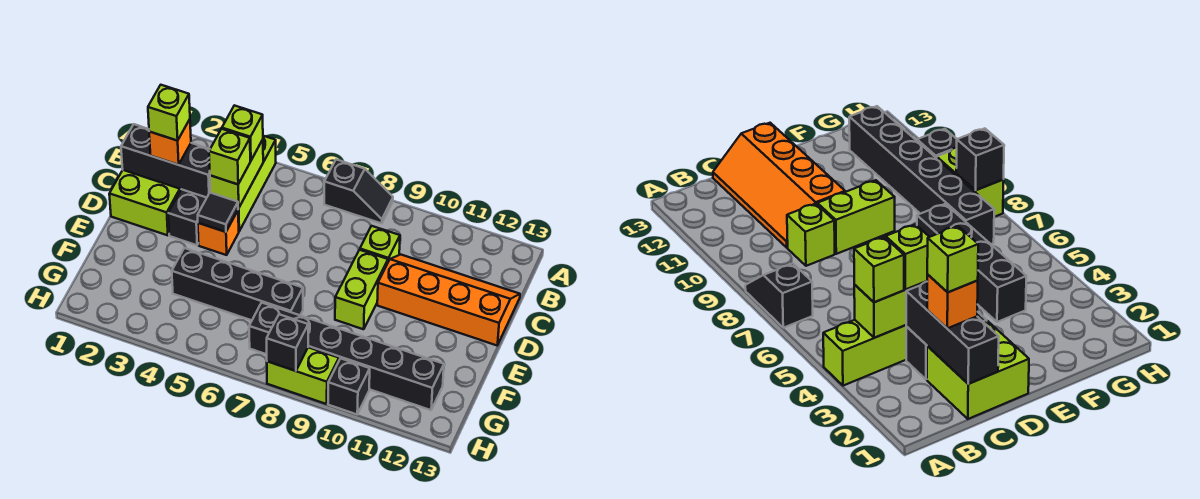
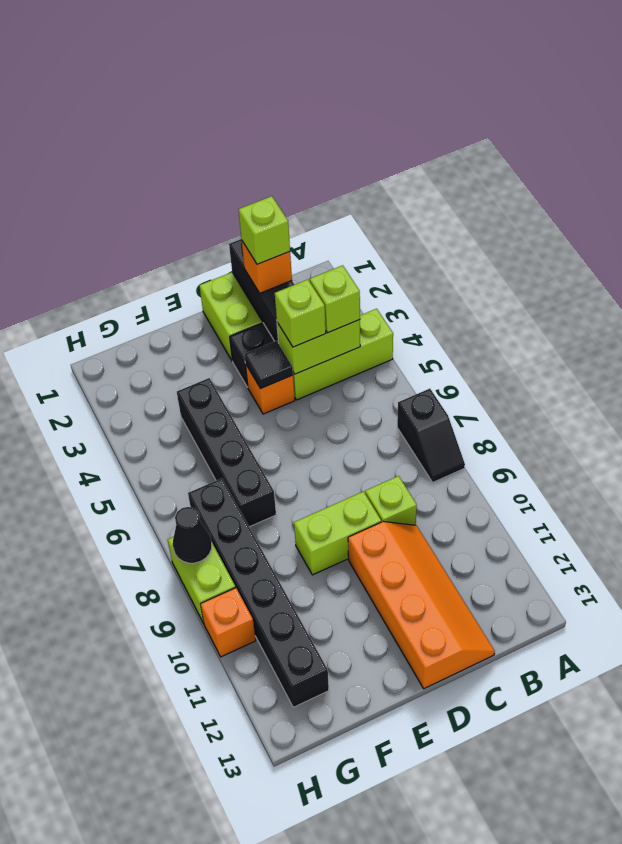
black brick H8 level 2 -> black cone H8 level 2
black brick H10 level 1 -> orange brick H10 level 1

